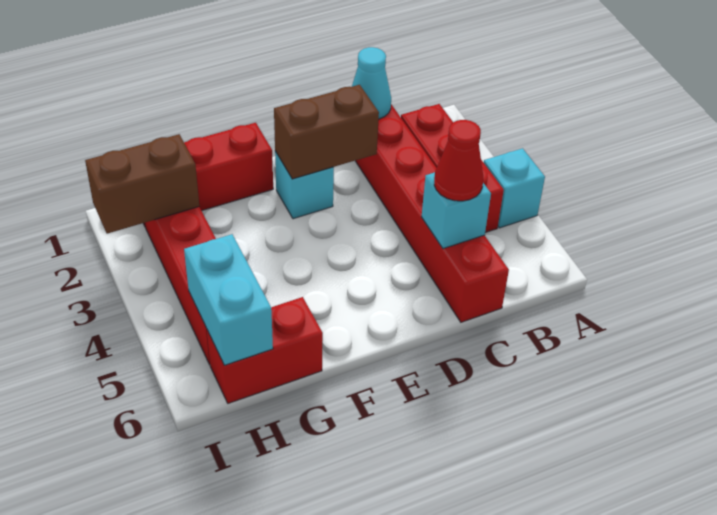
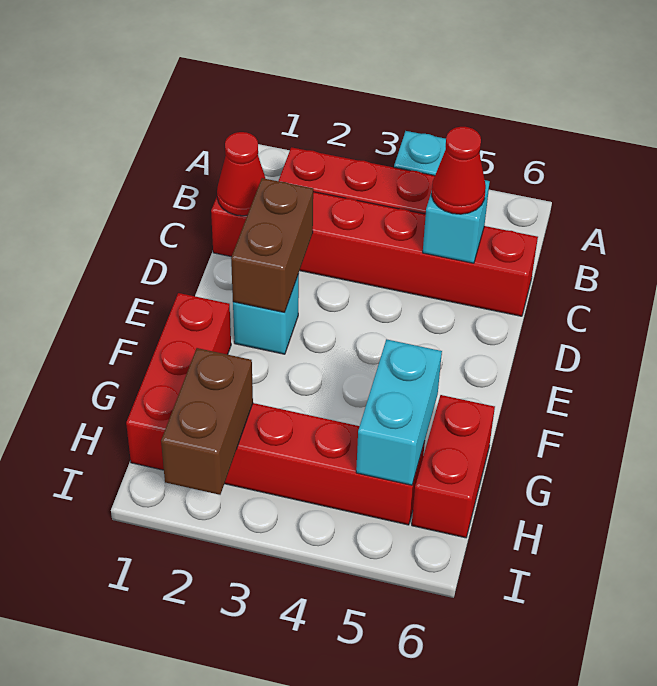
cyan cone C1 level 2 -> red cone C1 level 2
cyan brick H5:H6 level 2 -> cyan brick G5:H5 level 2

